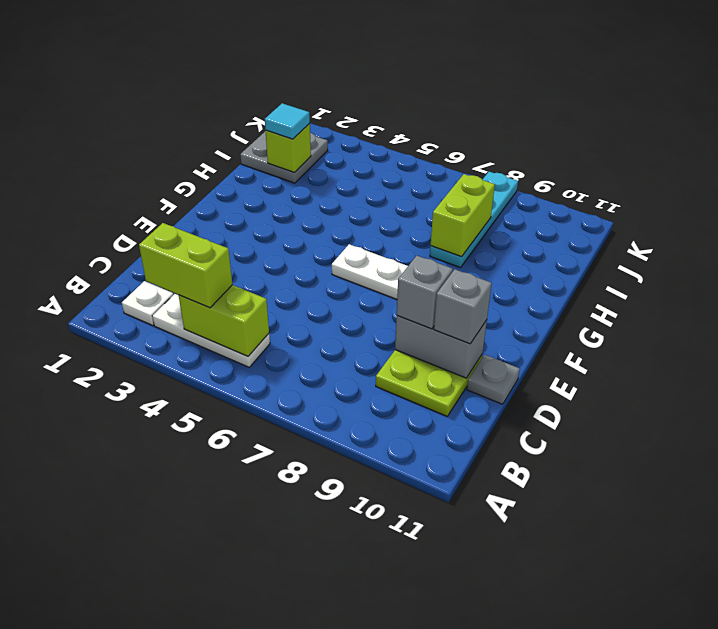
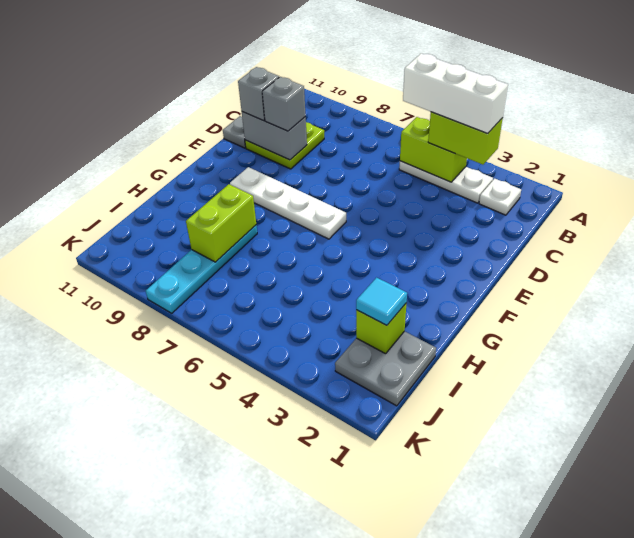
none -> white brick B3:B5 level 4

